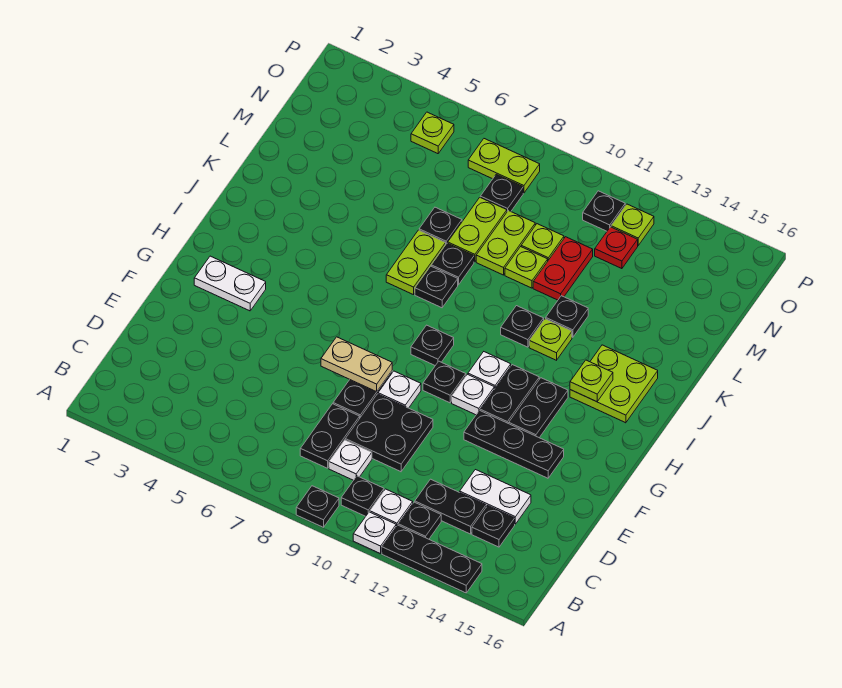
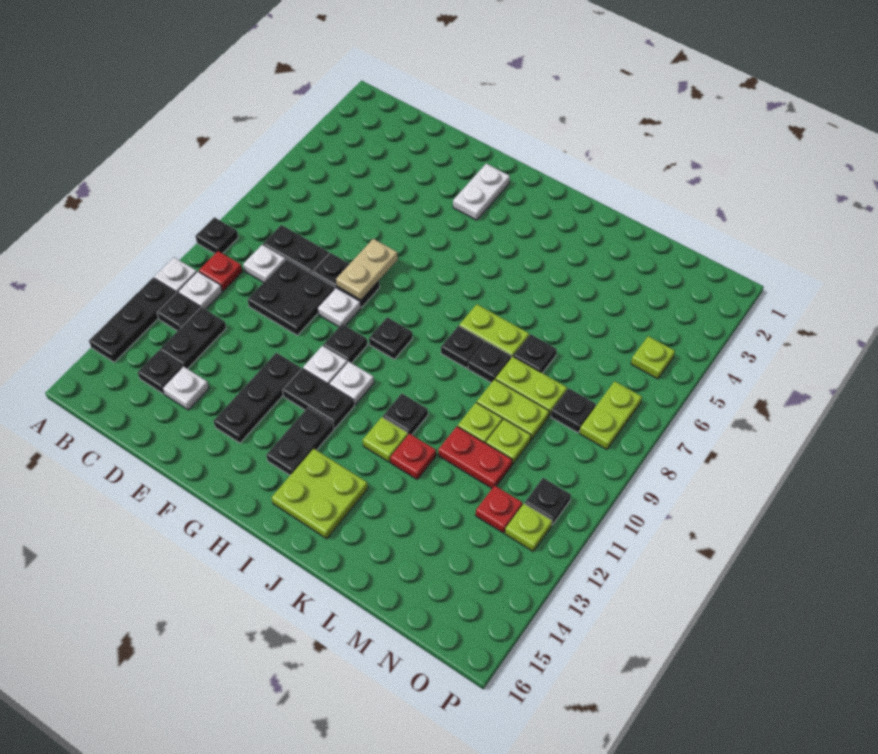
black plate B10 level 1 -> red plate B10 level 1
white plate D13:D14 level 1 -> white plate D14 level 1
black plate G13:H13 level 1 -> black plate H13:H14 level 1
lime plate I14 level 2 -> none
black plate K12 level 1 -> red plate K12 level 1

